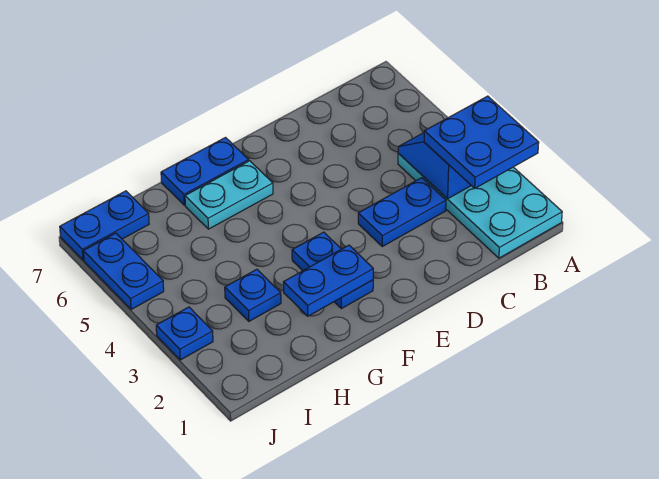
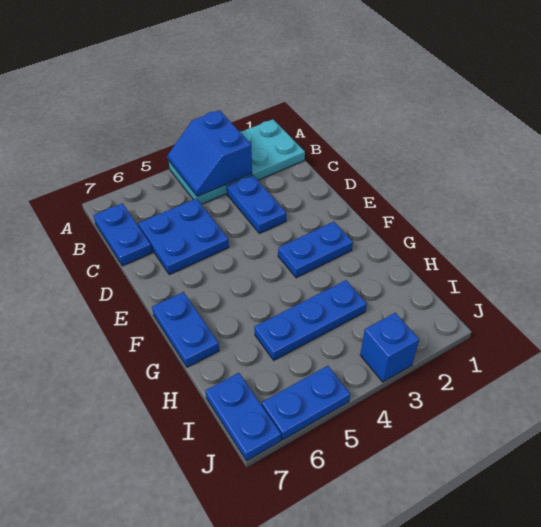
blue plate A2:B3 level 3 -> blue plate C5:D6 level 1
blue plate F2:G2 level 2 -> blue plate B7:C7 level 1
cyan plate F6:G6 level 1 -> none
blue plate H3 level 1 -> blue plate H3:H5 level 1
blue plate J3 level 1 -> blue brick J3 level 1

